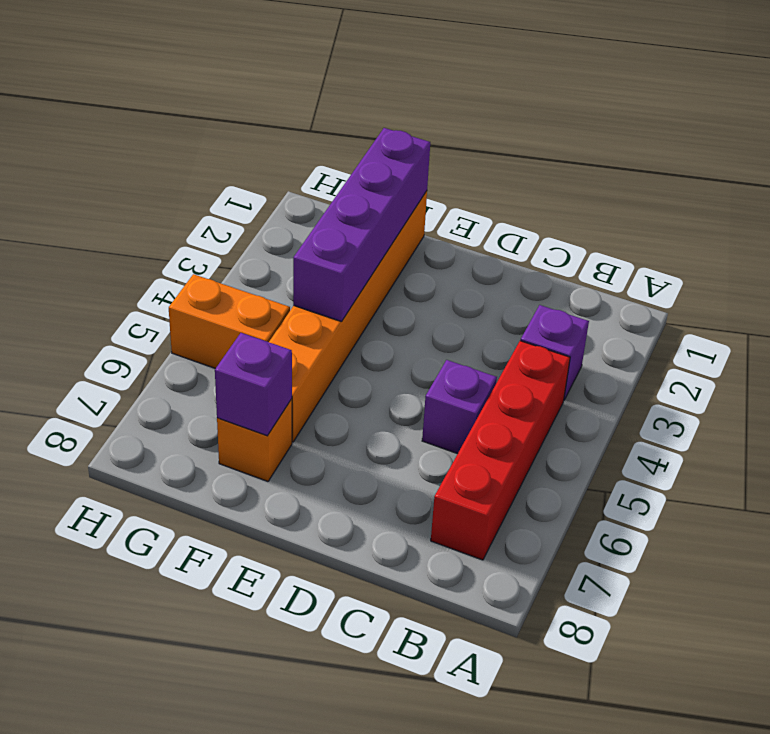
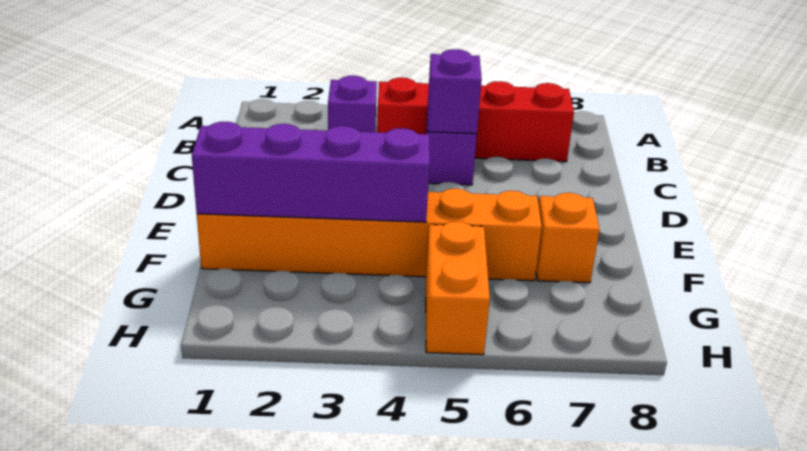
purple brick F7 level 2 -> purple brick C5 level 2

